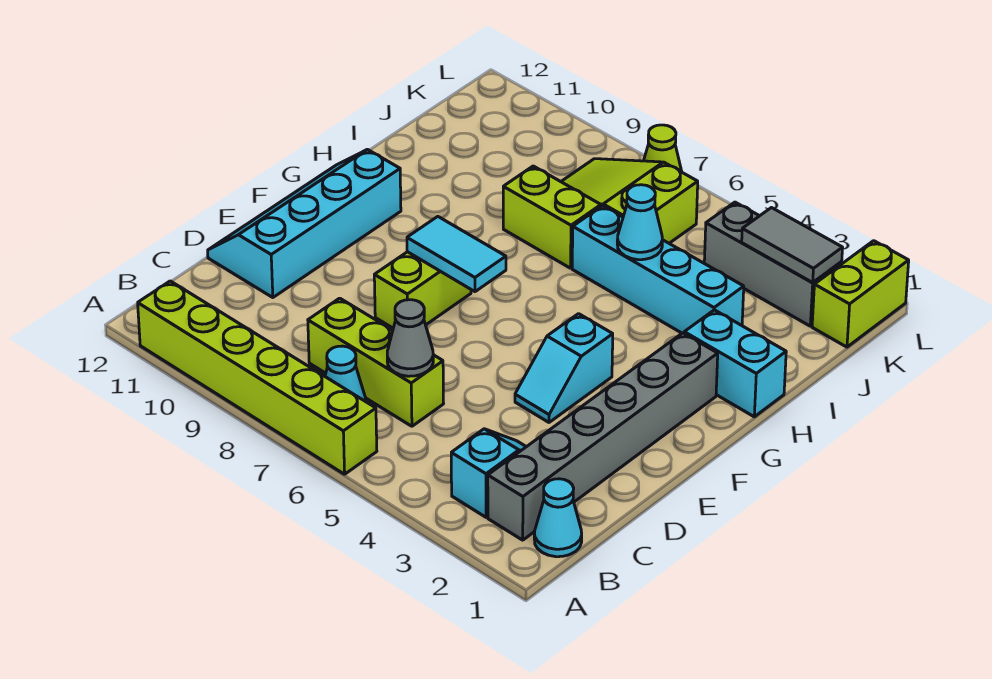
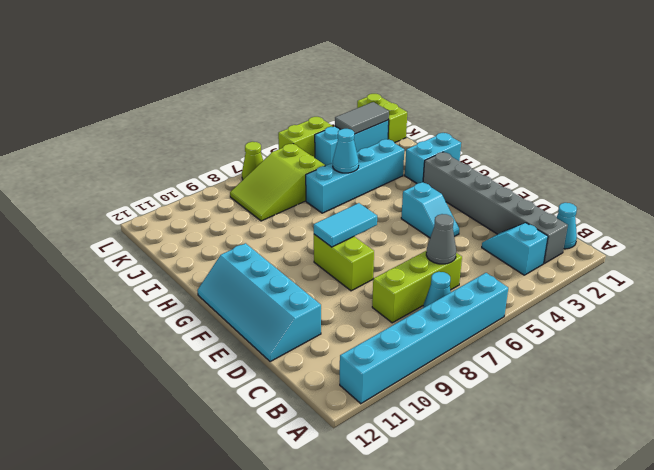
lime brick A6:A11 level 1 -> cyan brick A6:A11 level 1
lime brick I7:I8 level 1 -> lime brick L4:L5 level 1
grey brick K2:K4 level 1 -> cyan brick K2:K4 level 1

